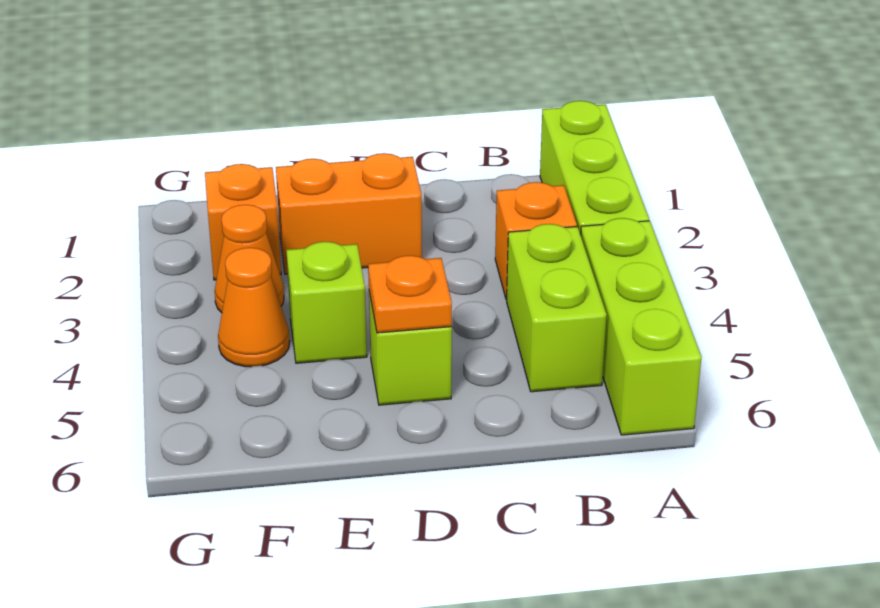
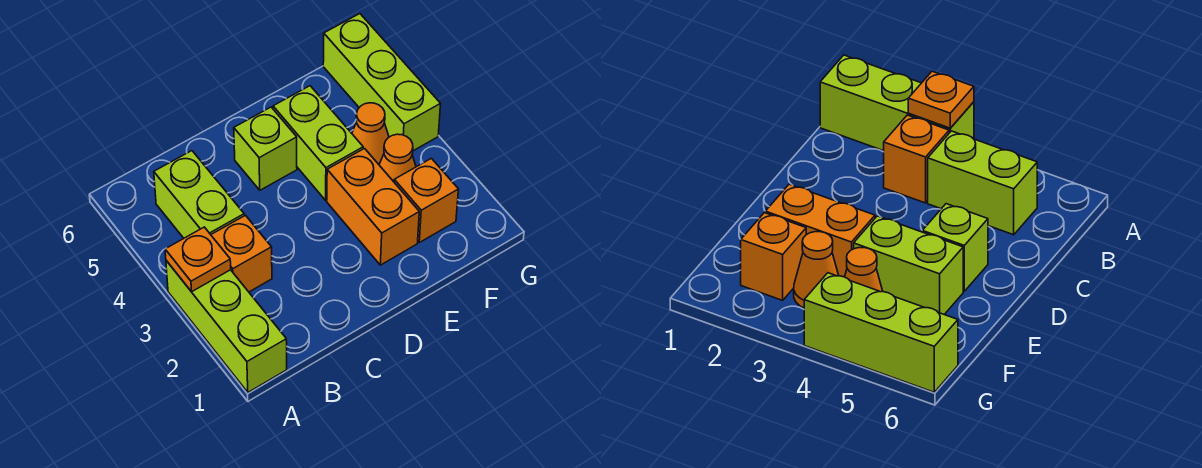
lime brick A4:A6 level 1 -> lime brick G4:G6 level 1
orange brick D2:E2 level 1 -> orange brick E2:E3 level 1
orange plate D5 level 2 -> orange plate A3 level 2
lime brick E4 level 1 -> lime brick E4:E5 level 1

